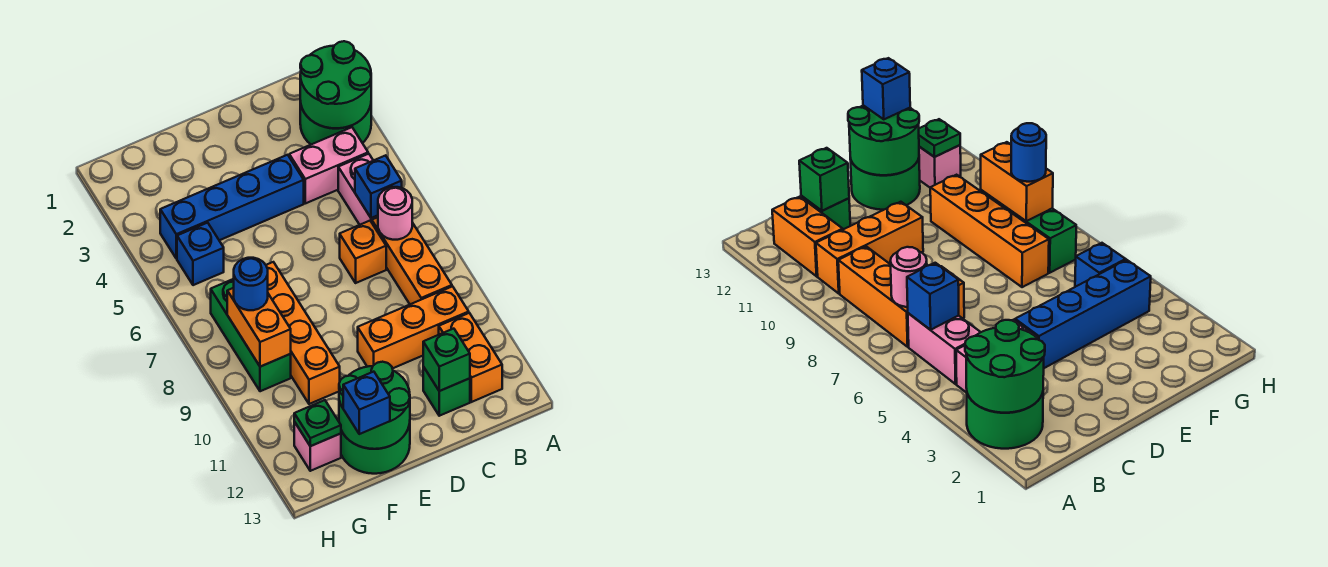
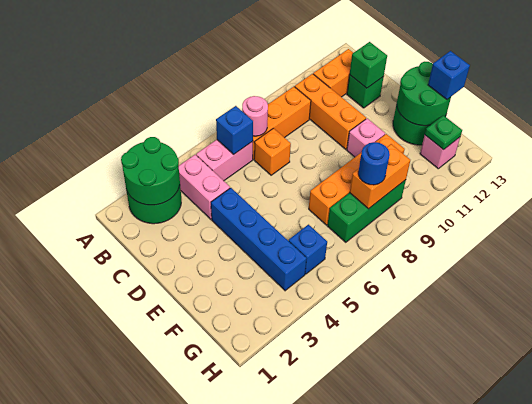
none -> pink brick E10 level 1

